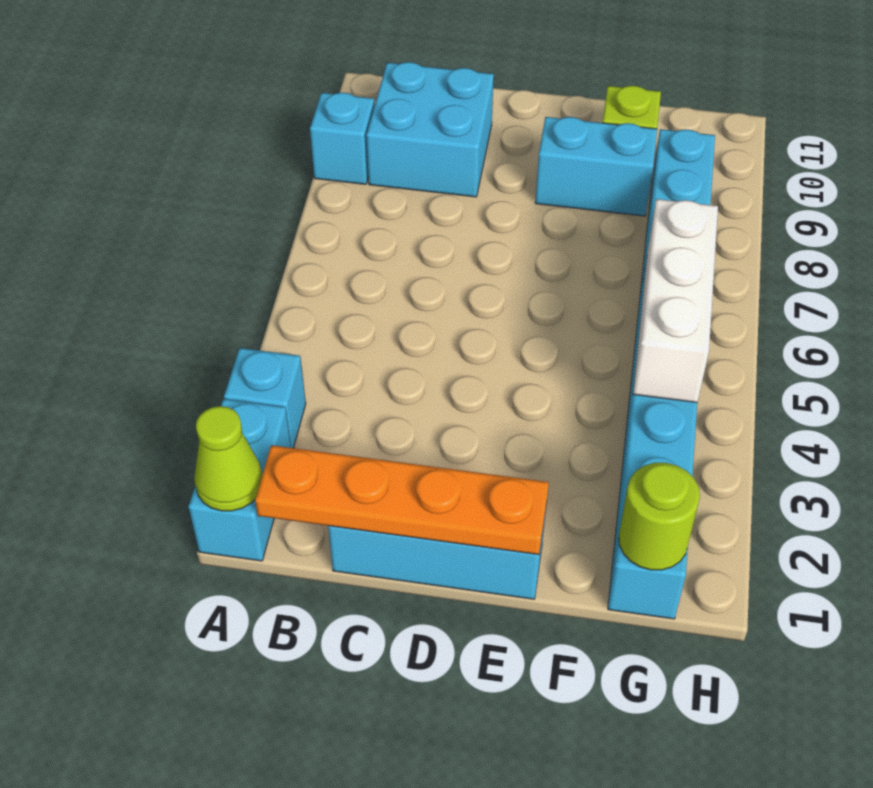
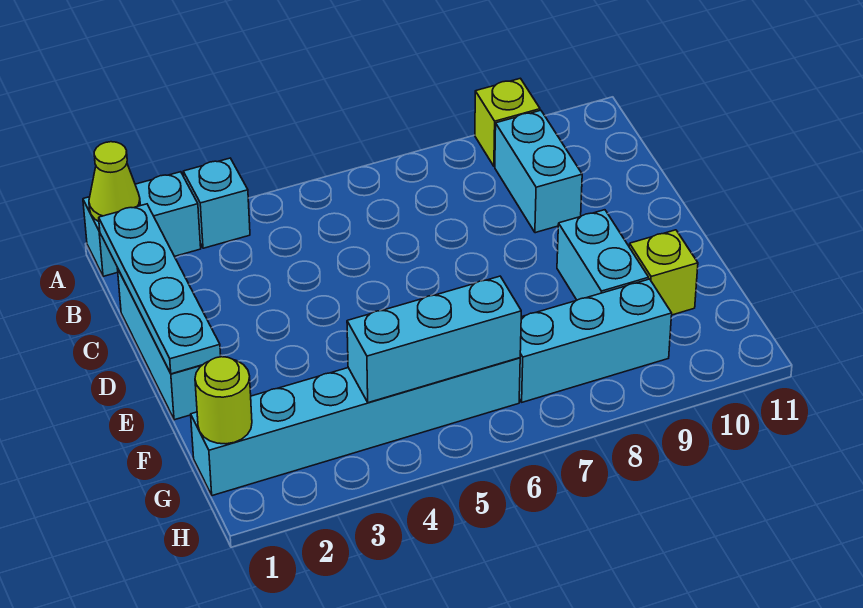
cyan brick A9 level 1 -> lime brick A9 level 1
orange plate B1:E1 level 2 -> cyan plate B1:E1 level 2
cyan brick B9:C10 level 1 -> cyan brick B9:C9 level 1
white brick G4:G6 level 2 -> cyan brick G4:G6 level 2

